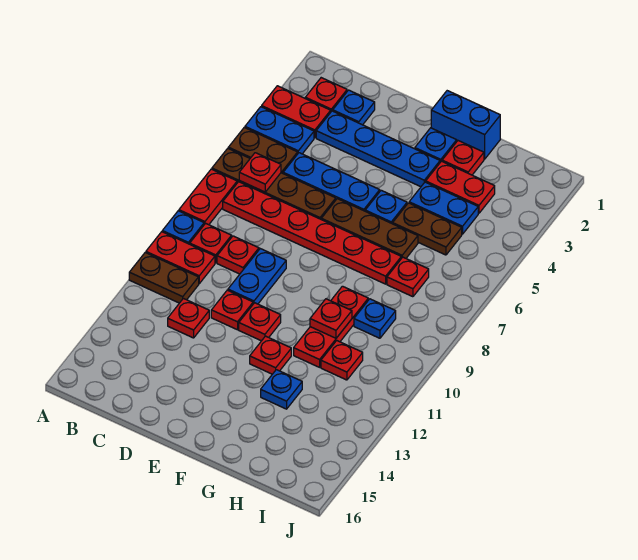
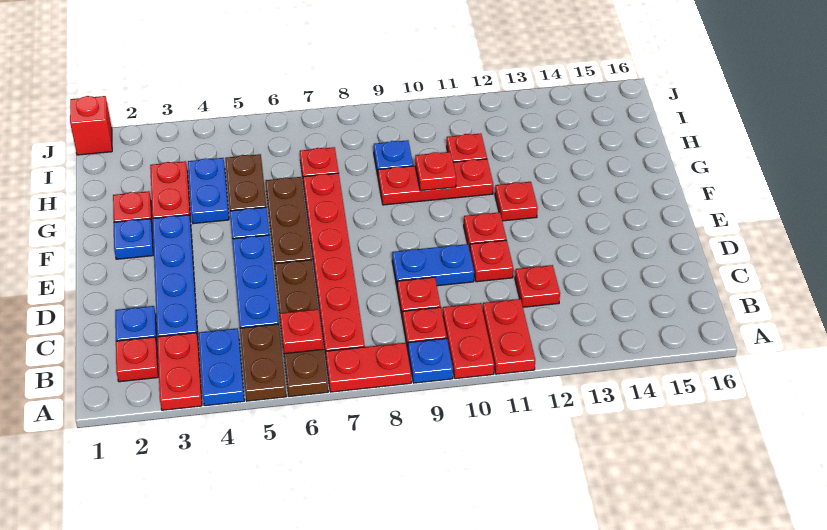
brown plate A11:B11 level 1 -> red plate A11:B11 level 1
blue brick F1:G1 level 1 -> none
blue plate G13 level 1 -> none
none -> red brick J1 level 1

